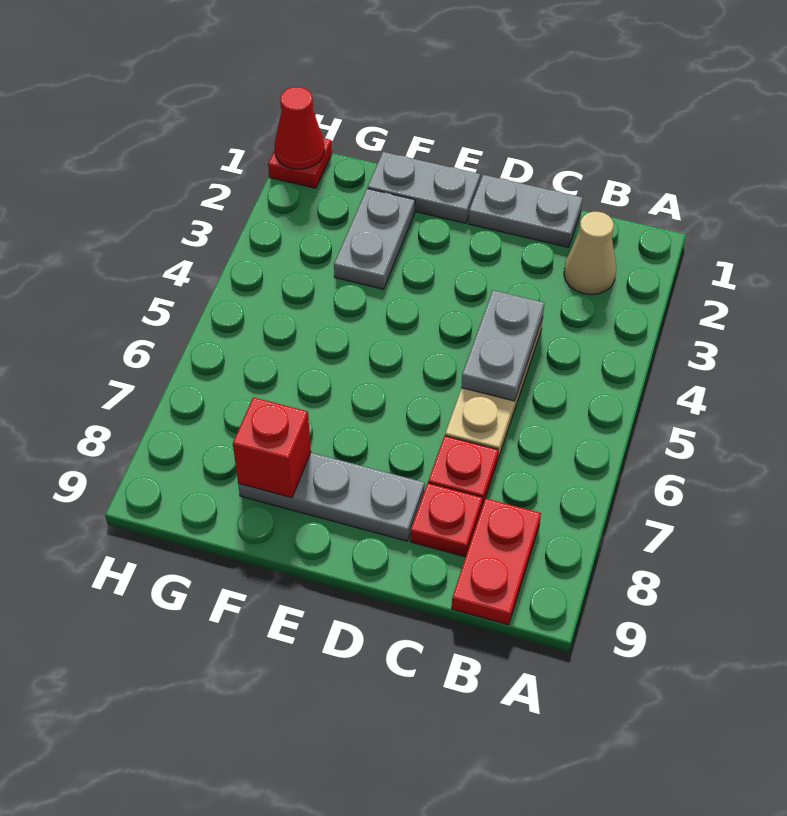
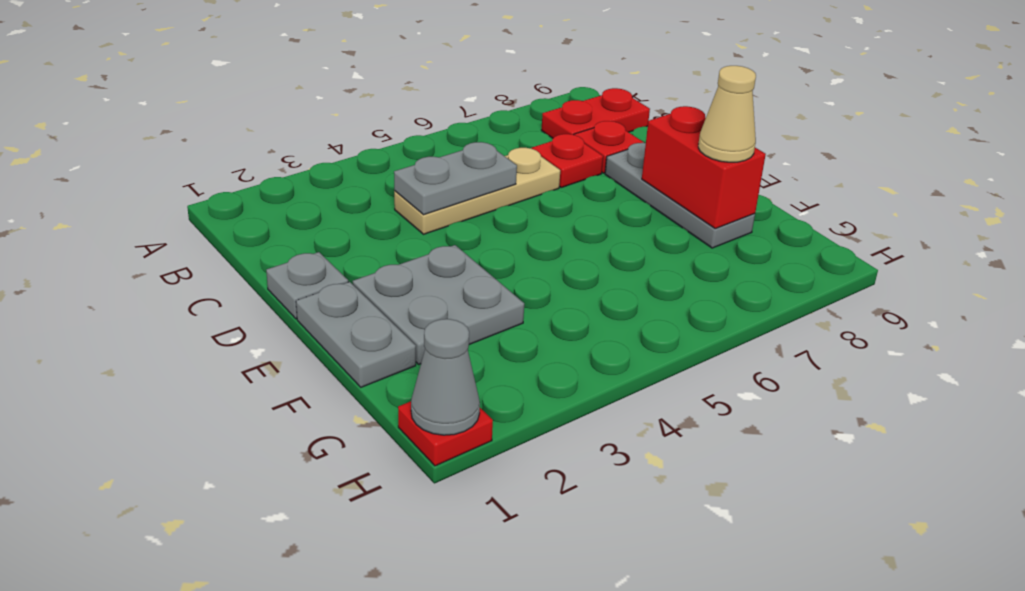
tan cone B2 level 1 -> tan cone F8 level 3
grey plate C1:D1 level 1 -> grey plate D1 level 1
grey plate F2:F3 level 1 -> grey plate E2:F3 level 1
red brick F8 level 2 -> red brick E8:F8 level 2
red cone H1 level 2 -> grey cone H1 level 2

